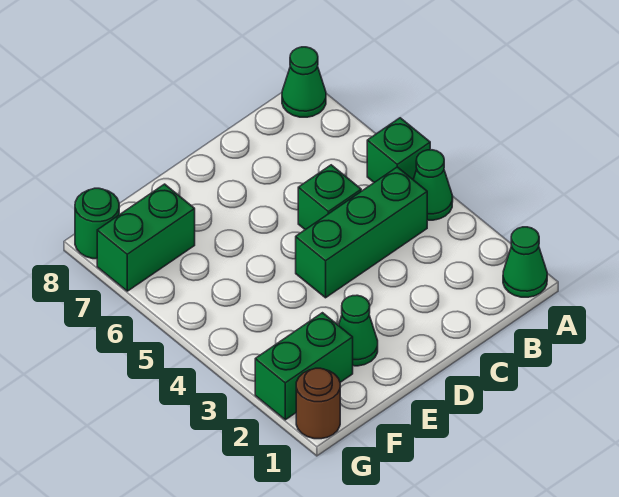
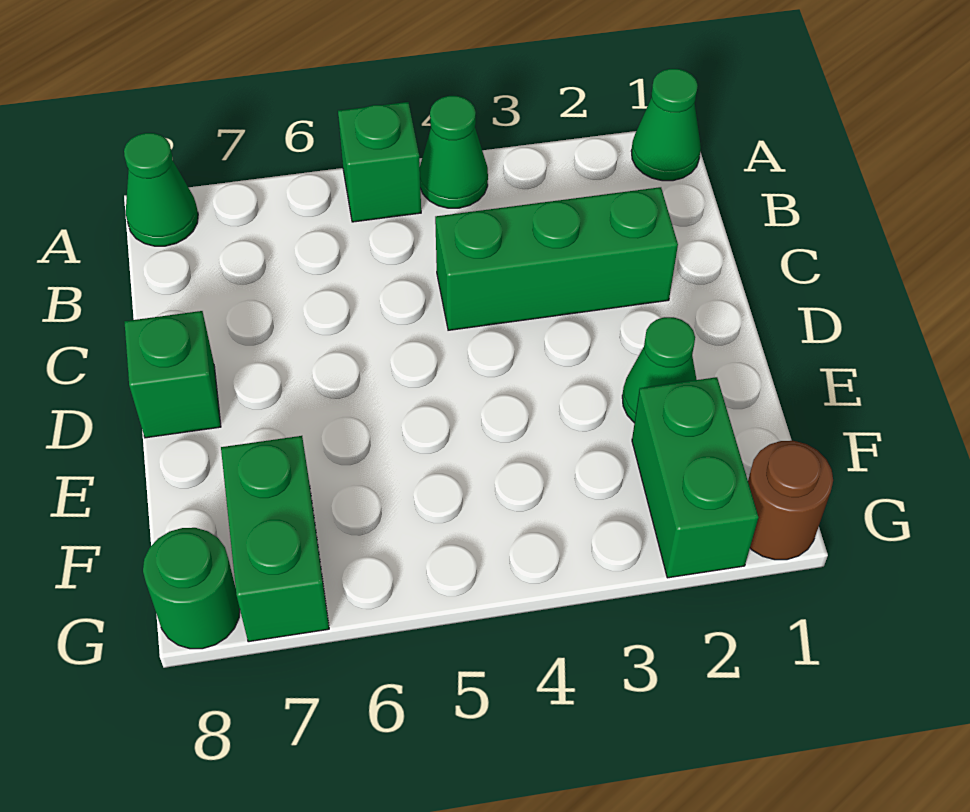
green brick B4:D4 level 1 -> green brick C2:C4 level 1
green brick C5 level 1 -> green brick D8 level 1

